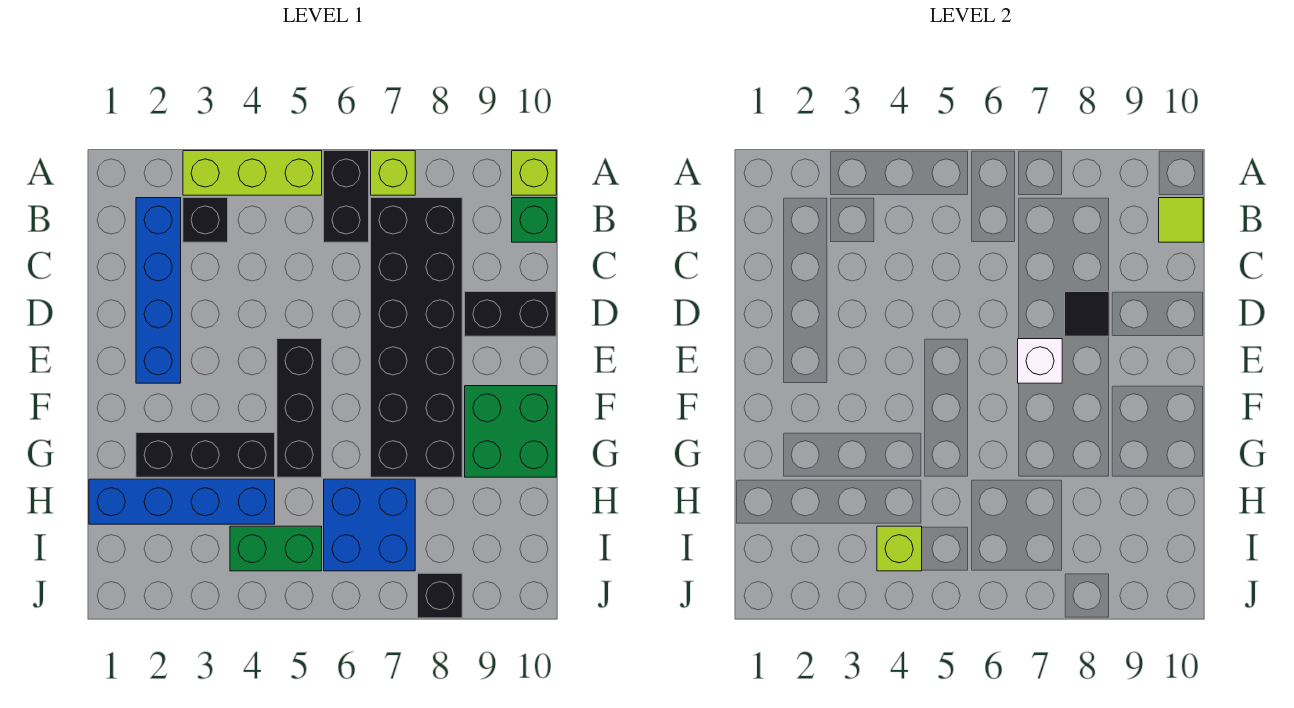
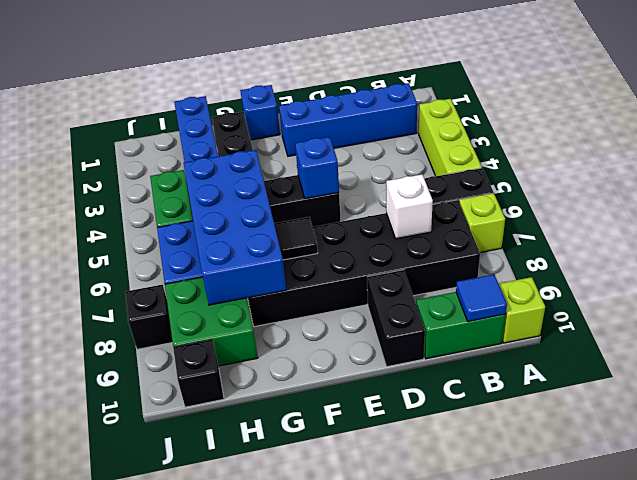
black brick B3 level 1 -> black brick I10 level 1
green brick B10 level 1 -> green brick B10:C10 level 1
lime tile B10 level 2 -> blue tile B10 level 2
black tile D8 level 2 -> black tile F7 level 2
none -> blue brick E5 level 2
white brick E7 level 2 -> white brick C7 level 2
none -> blue brick F1 level 1
green brick F9:G10 level 1 -> green brick H8:I9 level 1
none -> blue brick G5:H8 level 2
lime brick I4 level 2 -> none

